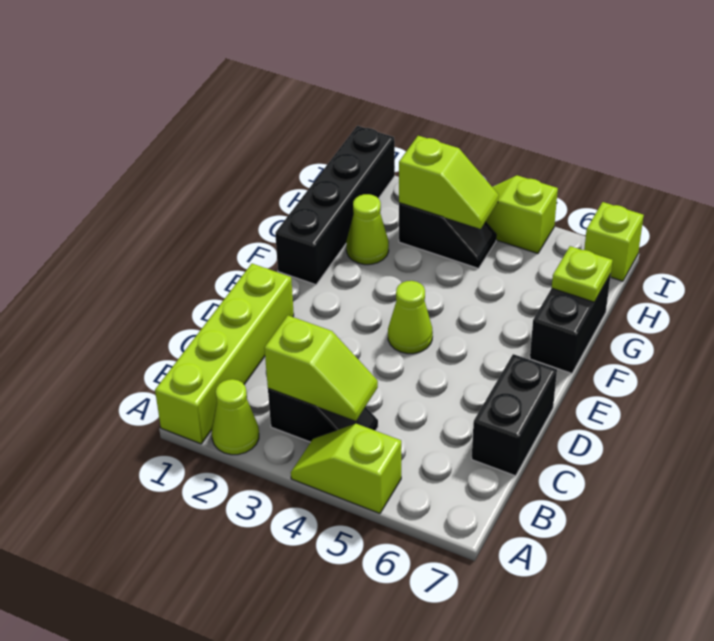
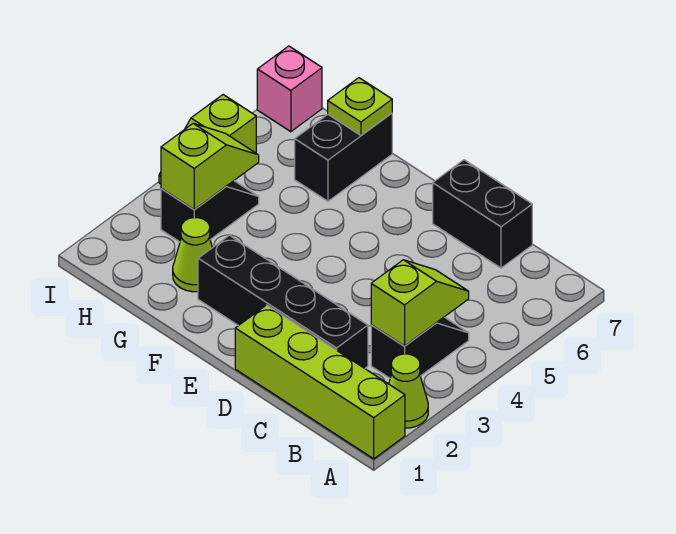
lime slope A4:A5 level 1 top 5 -> none
lime cone E4 level 1 -> none
black brick F1:I1 level 1 -> black brick C2:F2 level 1
black brick F7:G7 level 1 -> black brick G6:G7 level 1
lime brick I7 level 1 -> pink brick I7 level 1

